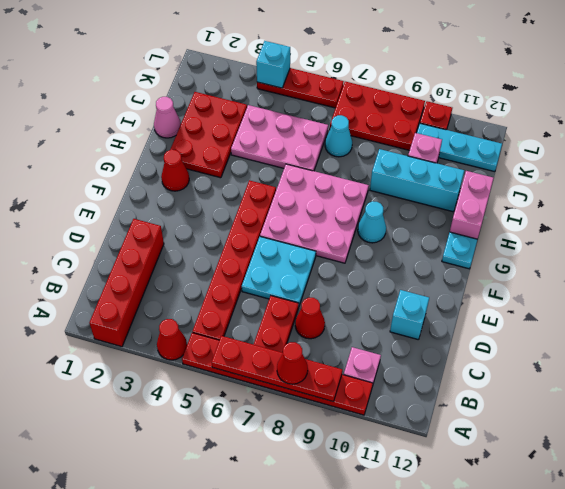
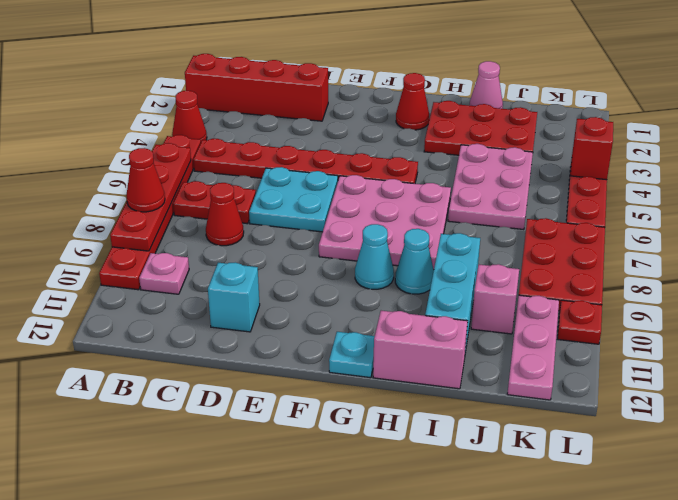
cyan cone J7 level 1 -> cyan cone H9 level 1
cyan plate K10:K12 level 1 -> pink plate K10:K12 level 1
cyan brick L4 level 2 -> red brick L4 level 2

